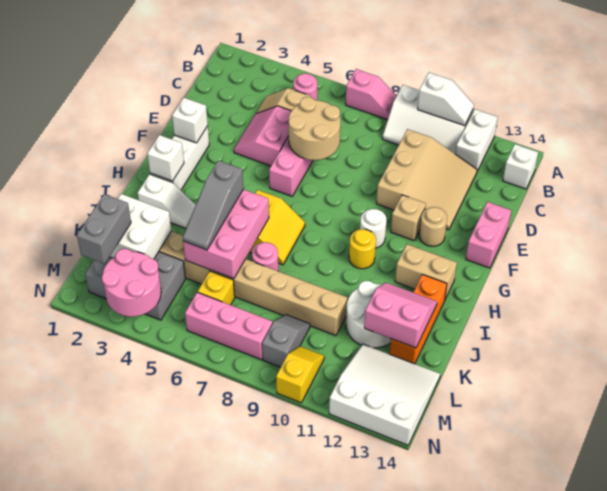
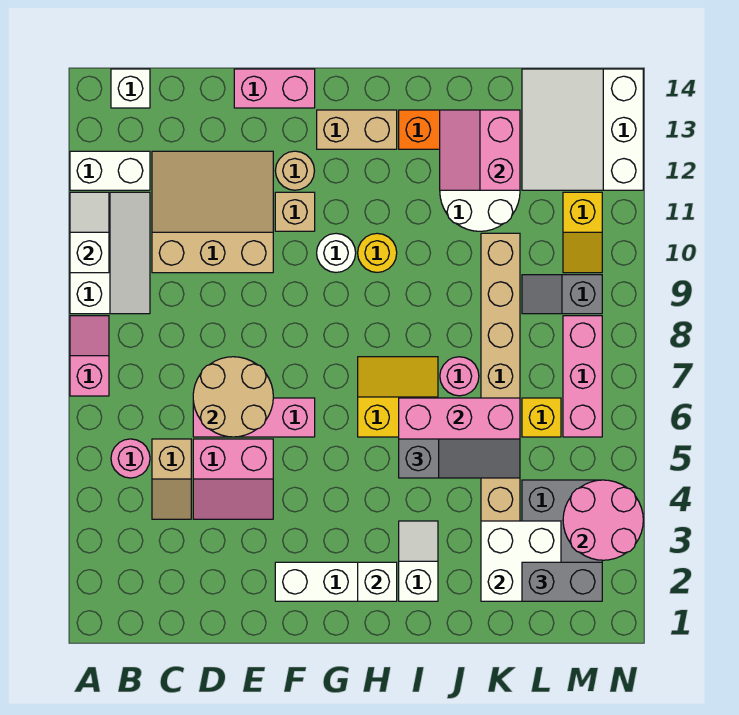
white brick F2 level 2 -> none
tan brick H12:H13 level 1 -> tan brick G13:H13 level 1
yellow slope M10:N10 level 1 top N -> yellow slope M10:M11 level 1 top 11

